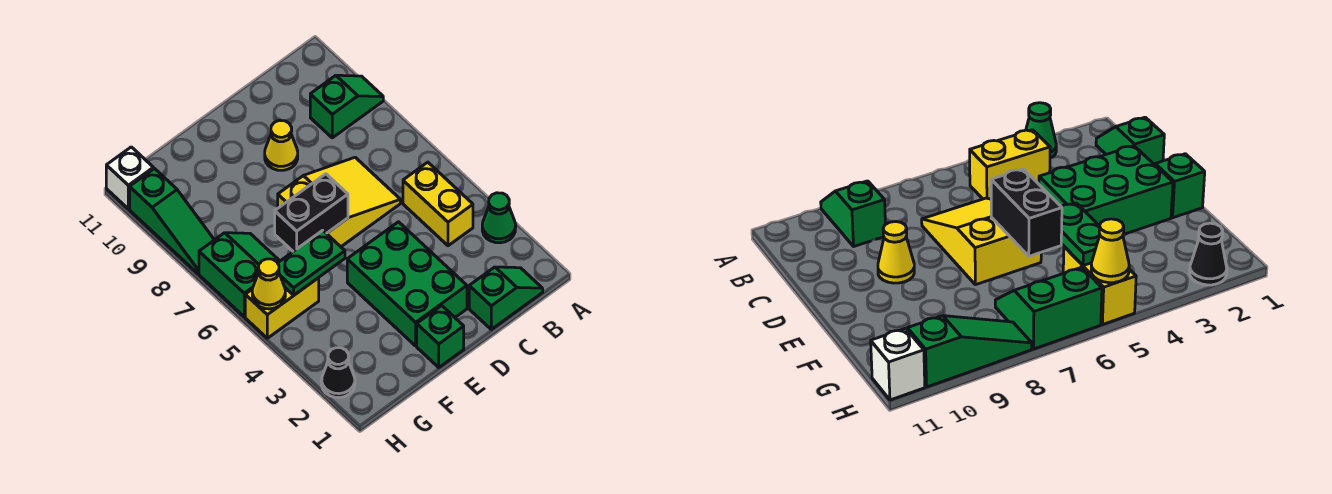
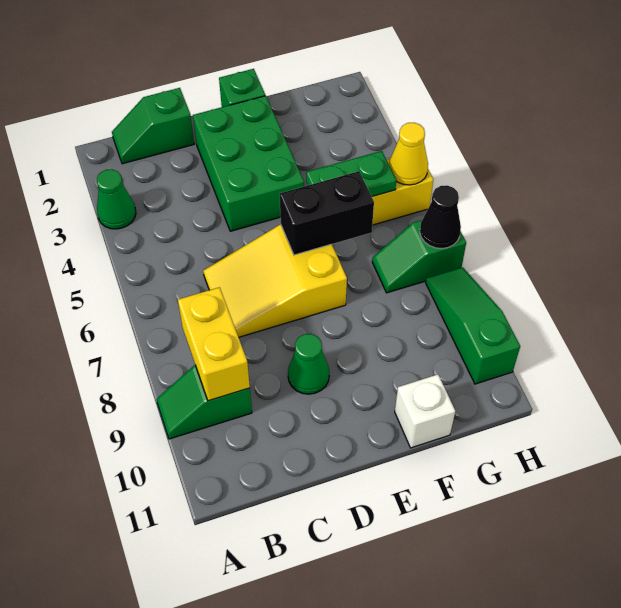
yellow brick B4:B5 level 1 -> yellow brick B8:B9 level 2
yellow cone D9 level 1 -> green cone D9 level 1
green slope G6:H7 level 1 top H -> green slope G7:H7 level 1 top H
black cone H2 level 1 -> black cone H7 level 2
white brick H11 level 1 -> white brick F11 level 1

